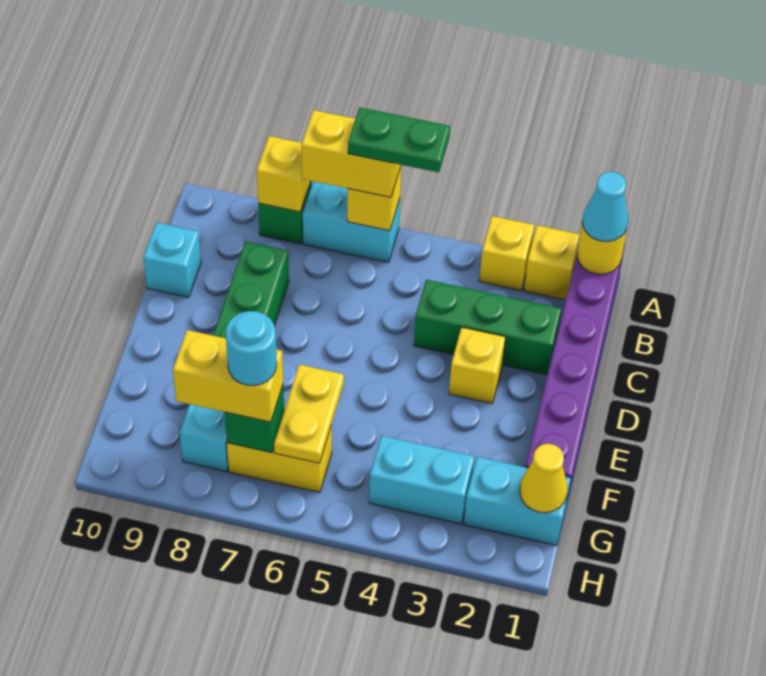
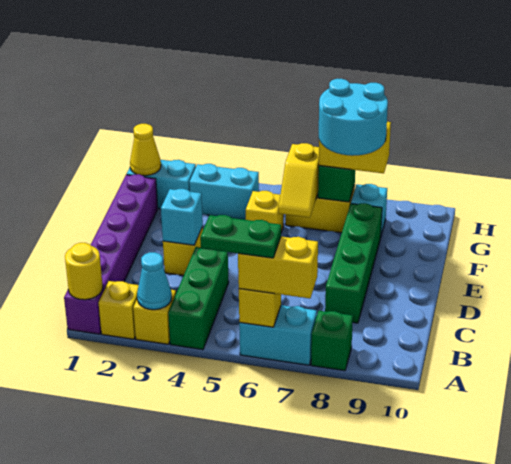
cyan cone A1 level 3 -> cyan cone A3 level 2
yellow brick A8 level 2 -> yellow brick F5 level 1
green brick C2:C4 level 1 -> green brick A4:C4 level 1
cyan brick C10 level 1 -> cyan brick D3 level 2
yellow plate F6:G6 level 2 -> yellow slope F6:G6 level 2 top G
cyan round brick G7 level 4 -> cyan round brick F7:G8 level 4

